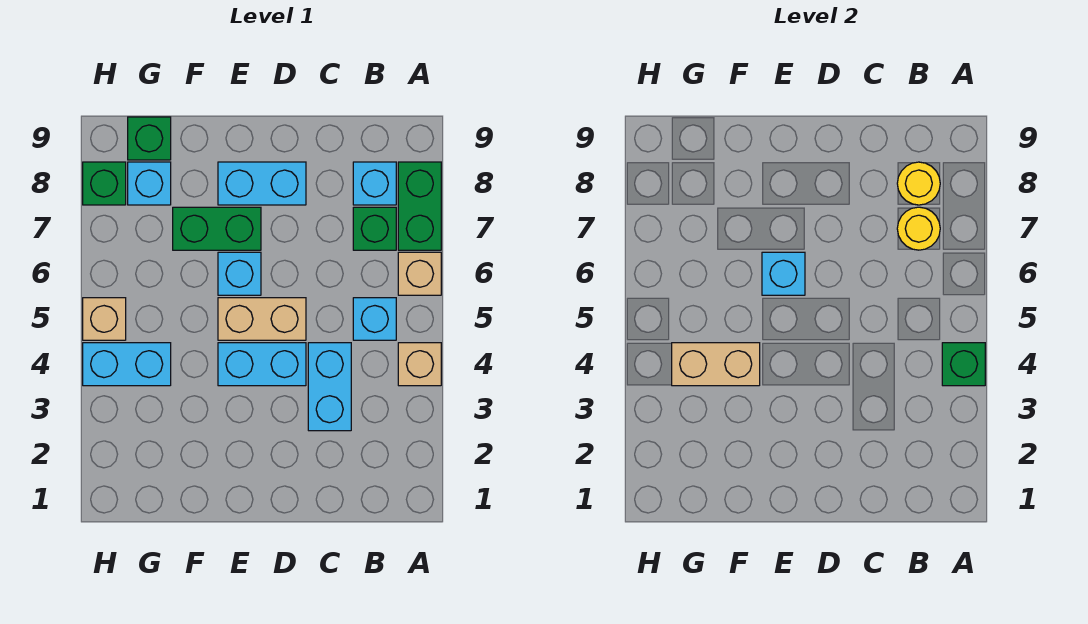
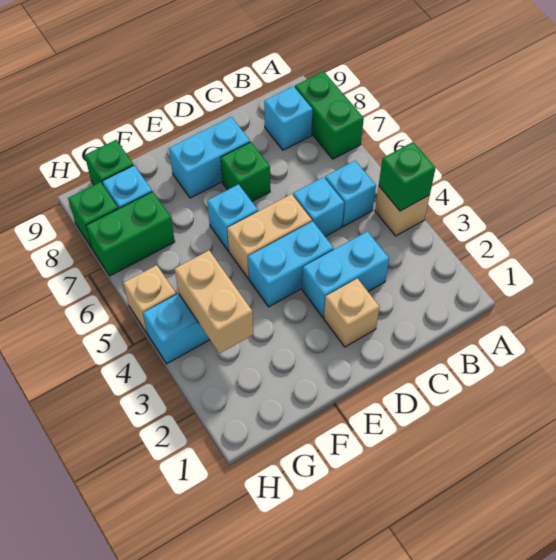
tan brick A6 level 1 -> tan brick D2 level 1
green brick B7 level 1 -> green brick D7 level 1
yellow round brick B7 level 2 -> none
yellow round brick B8 level 2 -> none
cyan brick C3:C4 level 1 -> cyan brick C3:D3 level 1
cyan brick E6 level 2 -> cyan brick C5 level 1
green brick E7:F7 level 1 -> green brick G7:H7 level 1
tan brick F4:G4 level 2 -> tan brick G3:G4 level 2

